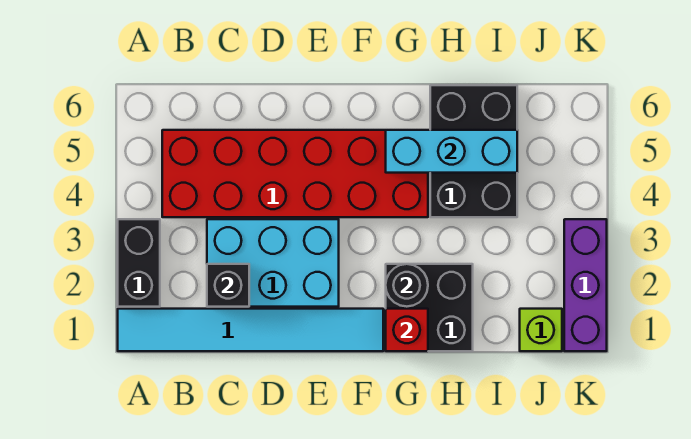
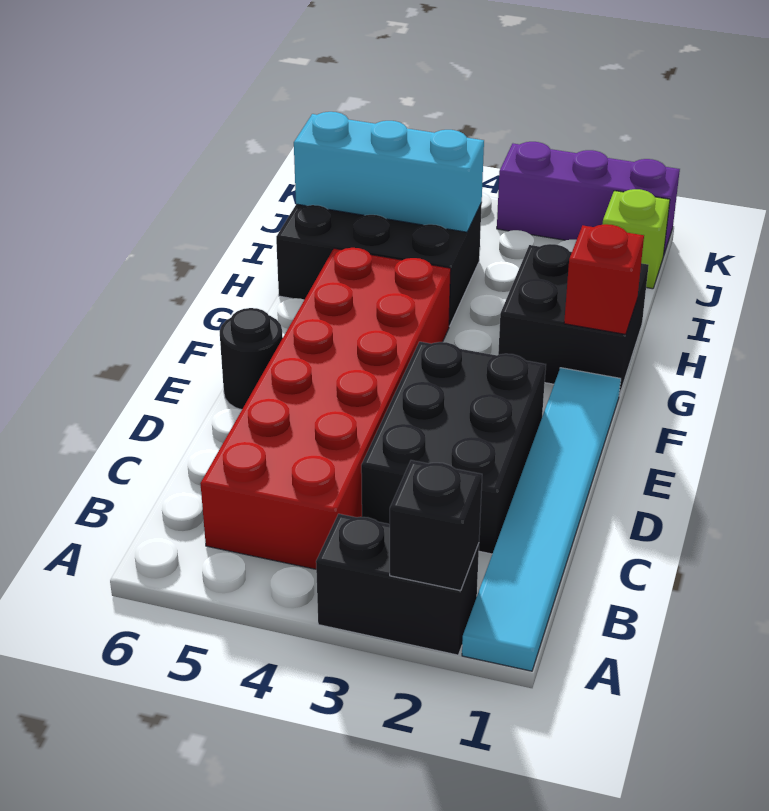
cyan brick C2:E3 level 1 -> black brick C2:E3 level 1
black brick C2 level 2 -> black brick A2 level 2
black round brick G2 level 2 -> black round brick E6 level 1
cyan brick G5:I5 level 2 -> cyan brick I4:I6 level 2

